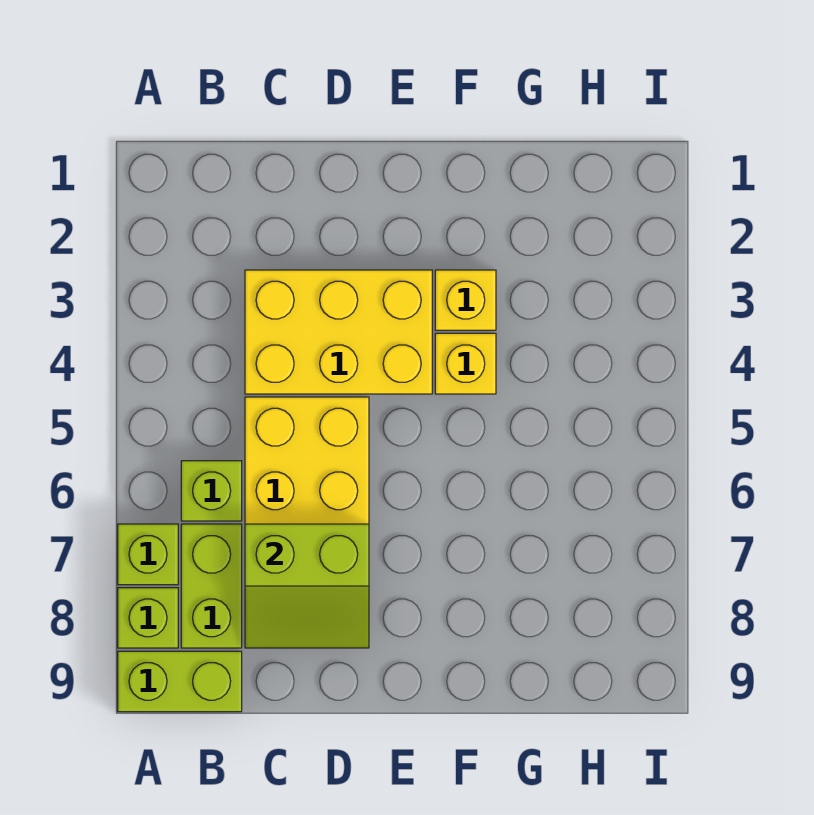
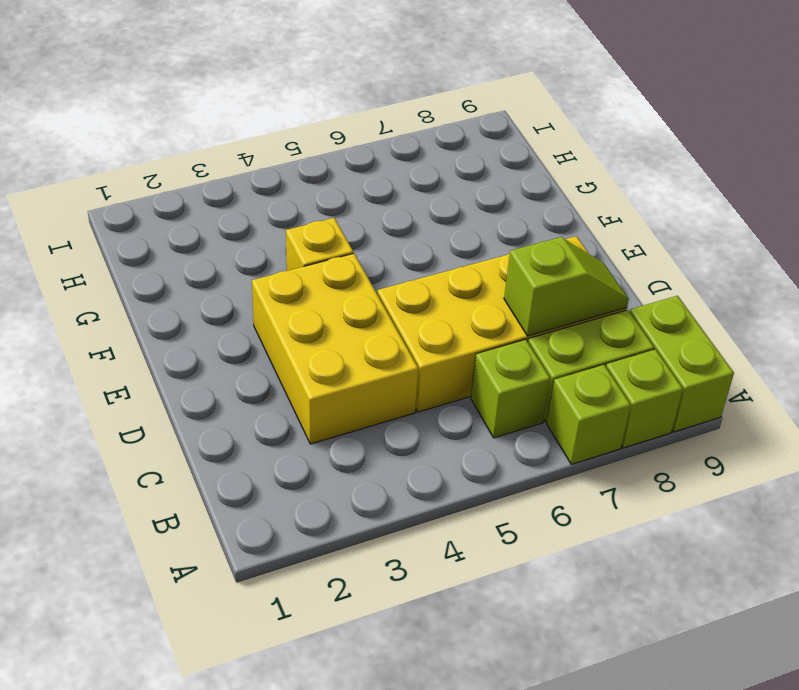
lime slope C7:D8 level 2 top 7 -> lime slope C7:C8 level 2 top 7
yellow brick F3 level 1 -> none

